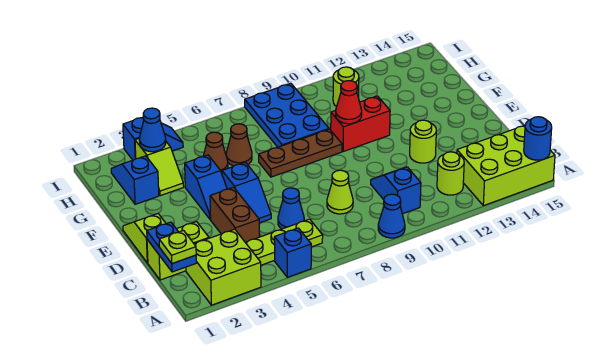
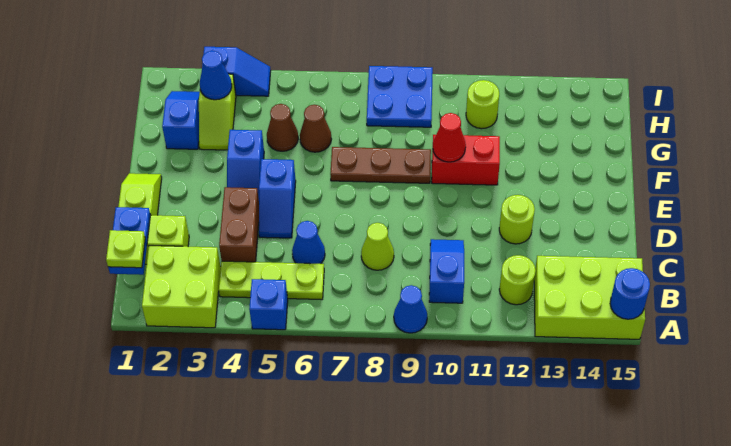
blue plate G8:I9 level 1 -> blue plate H8:I9 level 1

